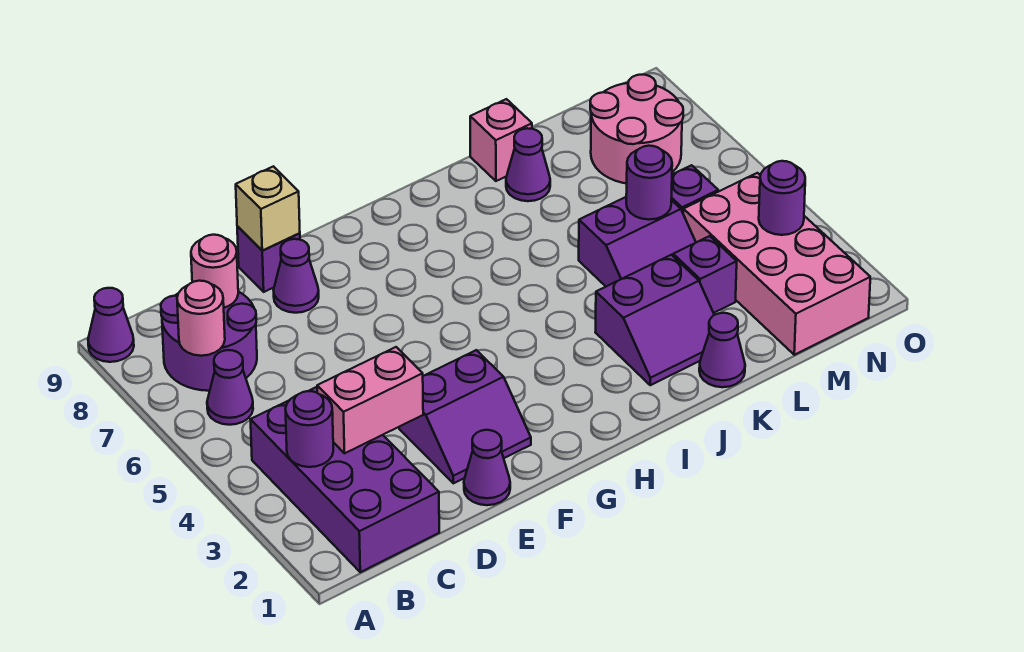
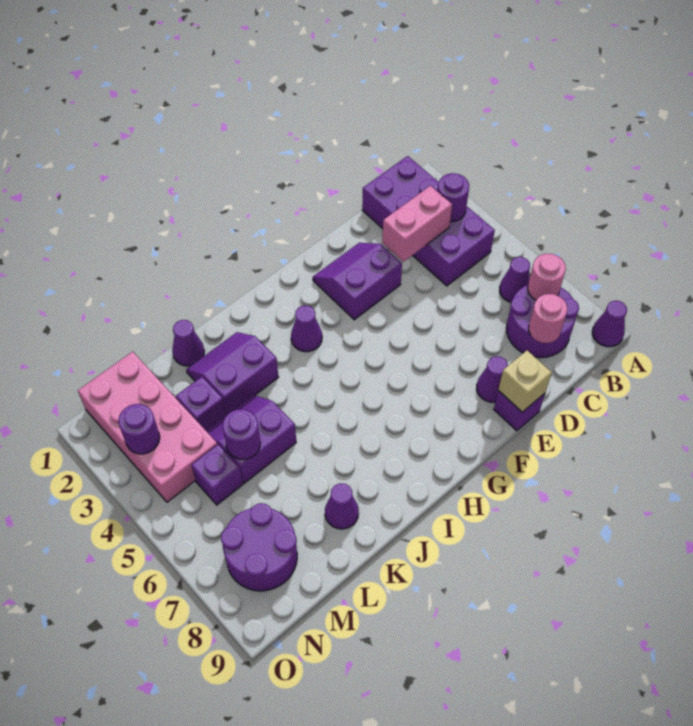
purple cone E1 level 1 -> purple cone H3 level 1
pink brick K9 level 1 -> none
pink round brick M7:N8 level 1 -> purple round brick M7:N8 level 1

